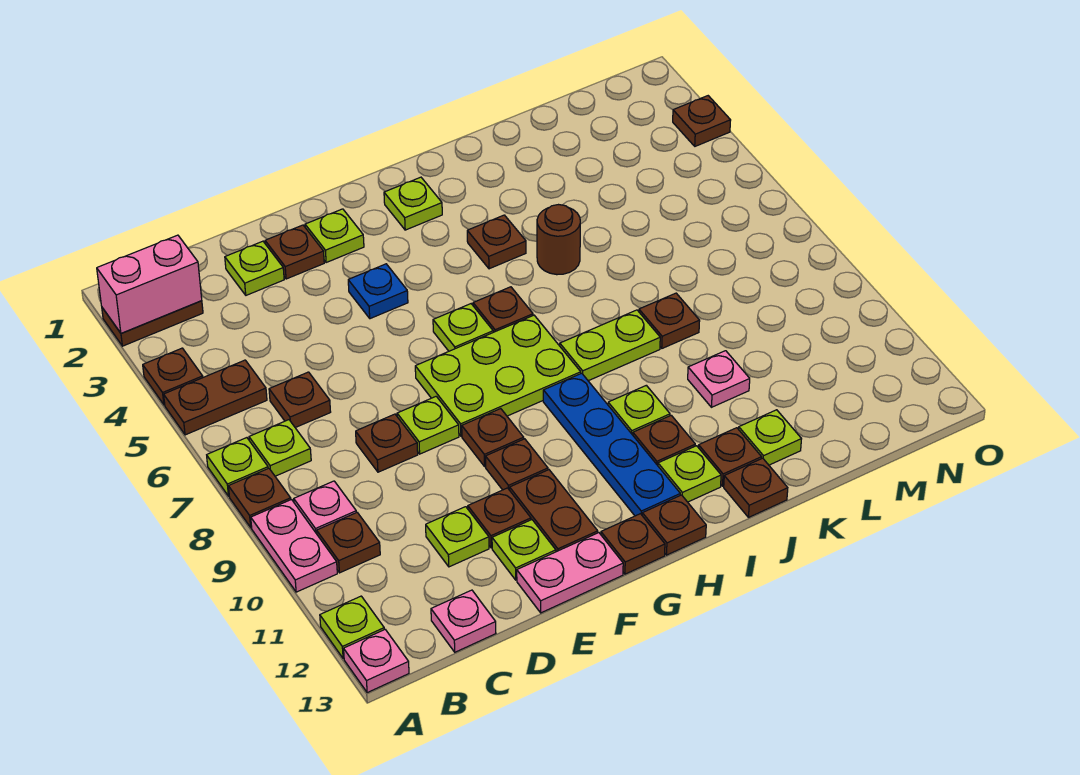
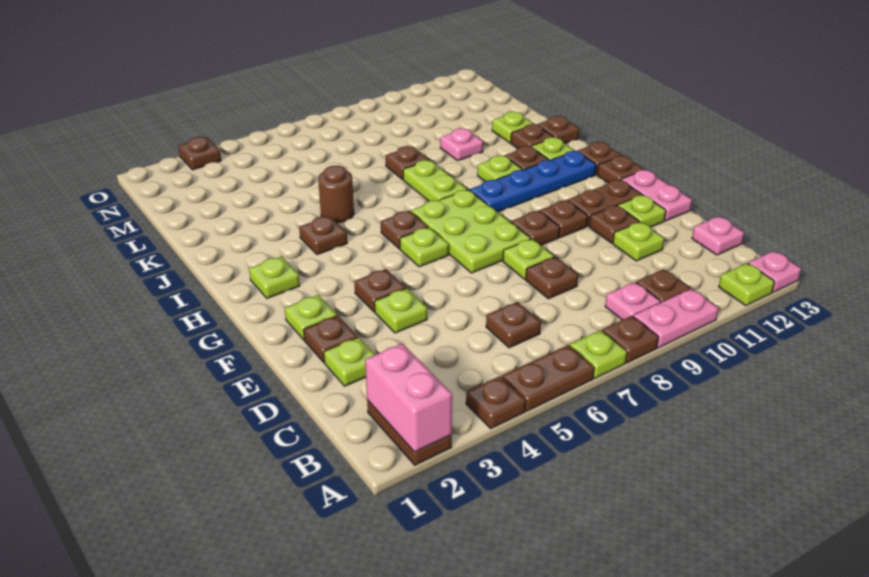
brown plate A5:B5 level 1 -> brown plate A5:A6 level 1
lime plate B7 level 1 -> lime plate E4 level 1
blue plate F4 level 1 -> brown plate F4 level 1

